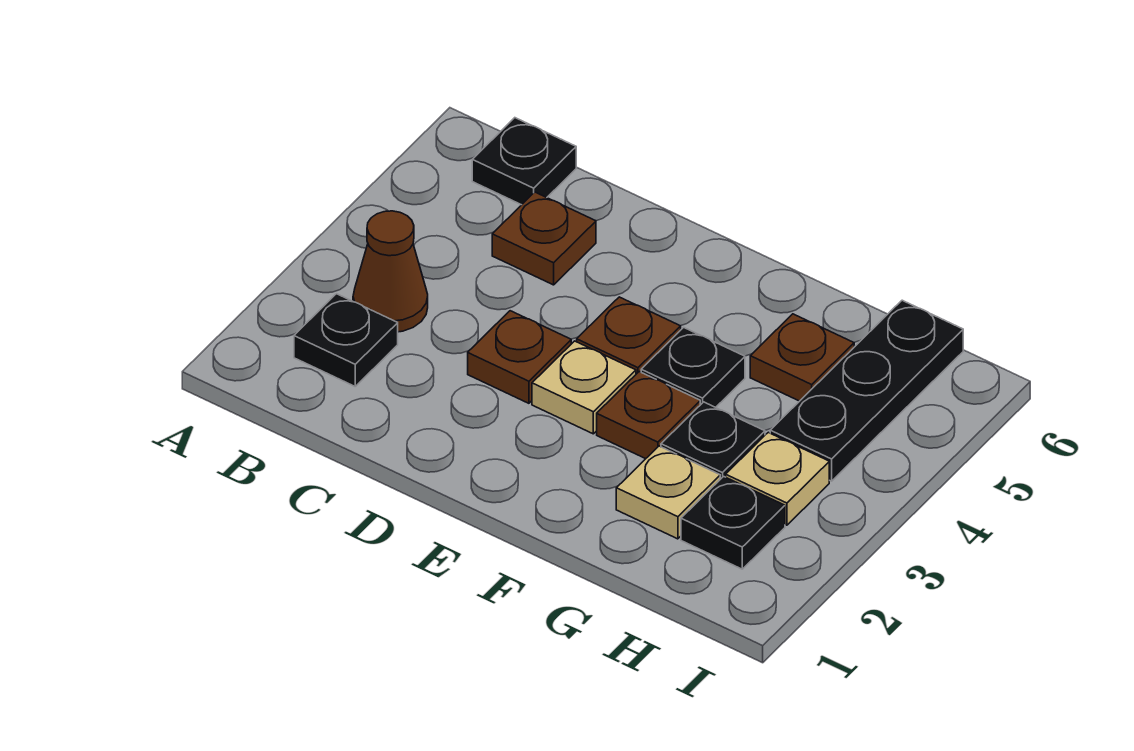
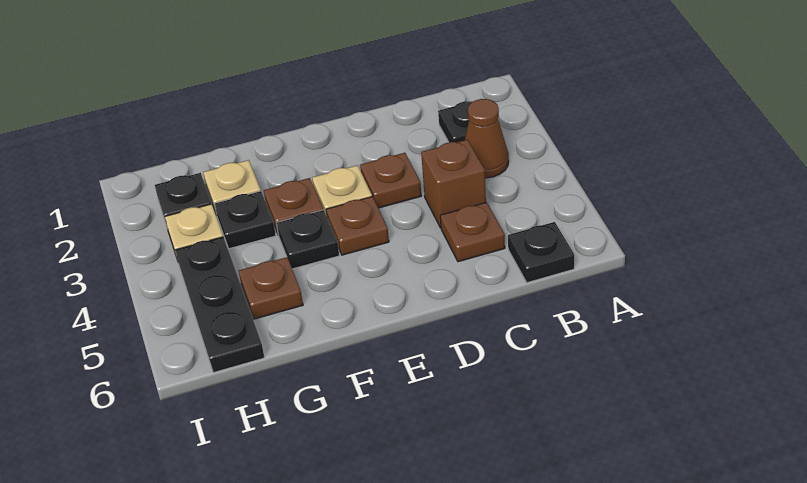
none -> brown brick C4 level 1

